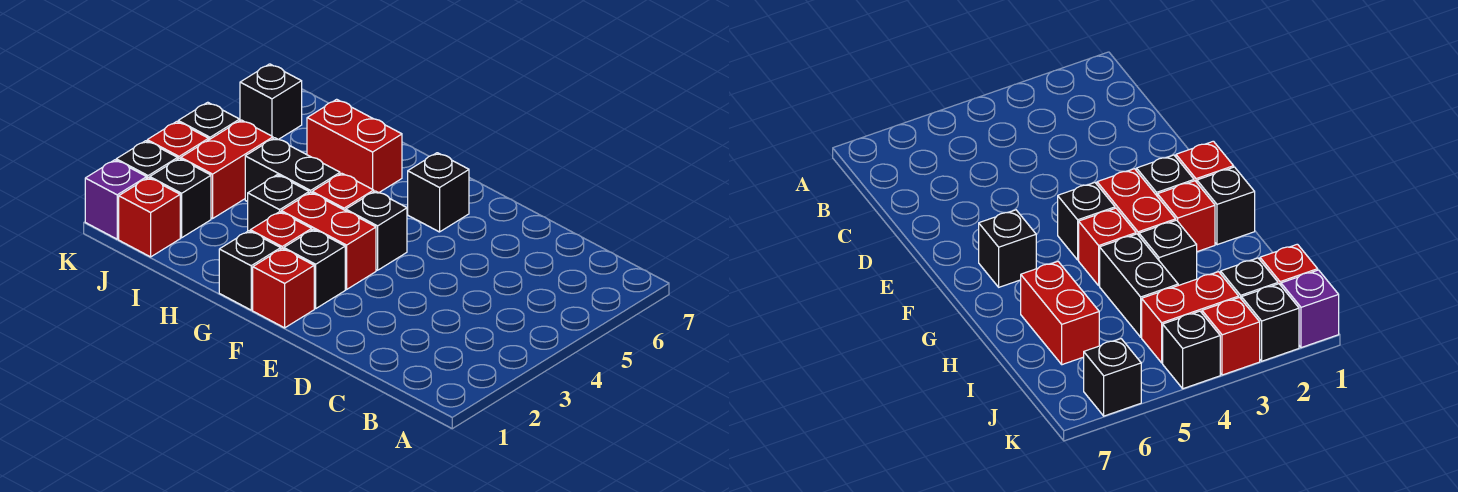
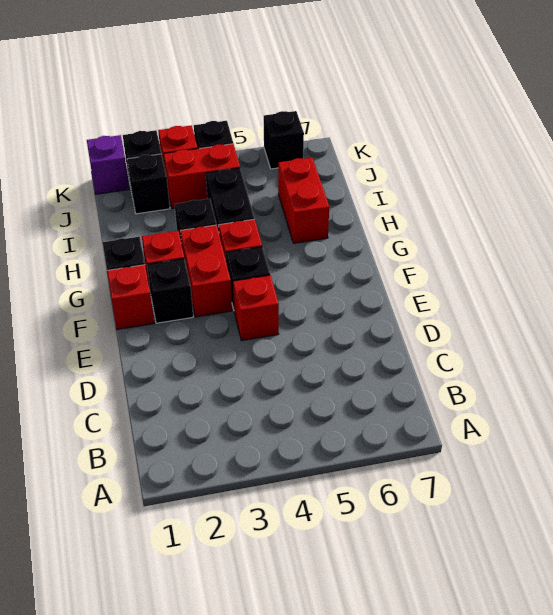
black brick F6 level 1 -> none
red brick J1 level 1 -> red brick E4 level 1

